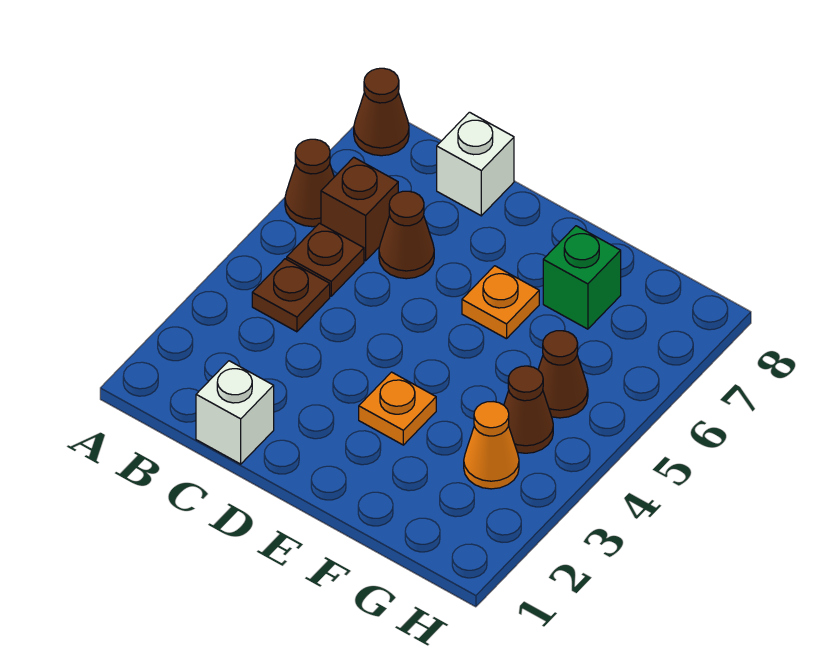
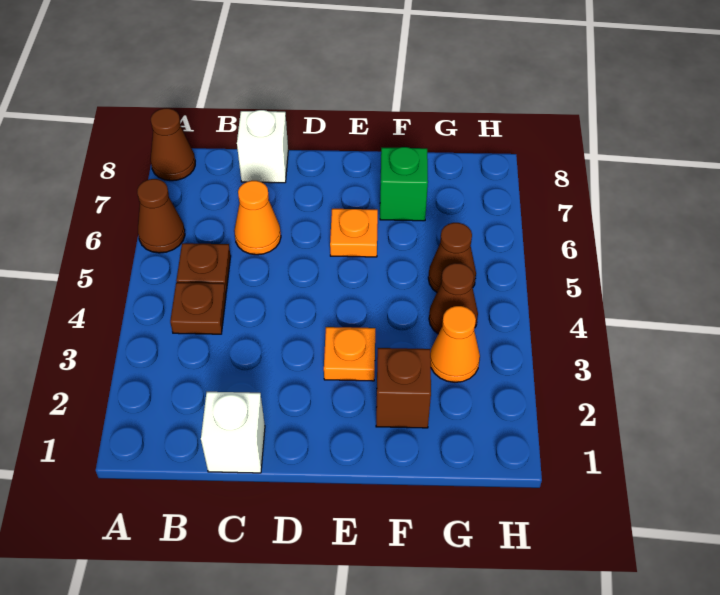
brown brick B6 level 1 -> brown brick F2 level 1
brown cone C6 level 1 -> orange cone C6 level 1

